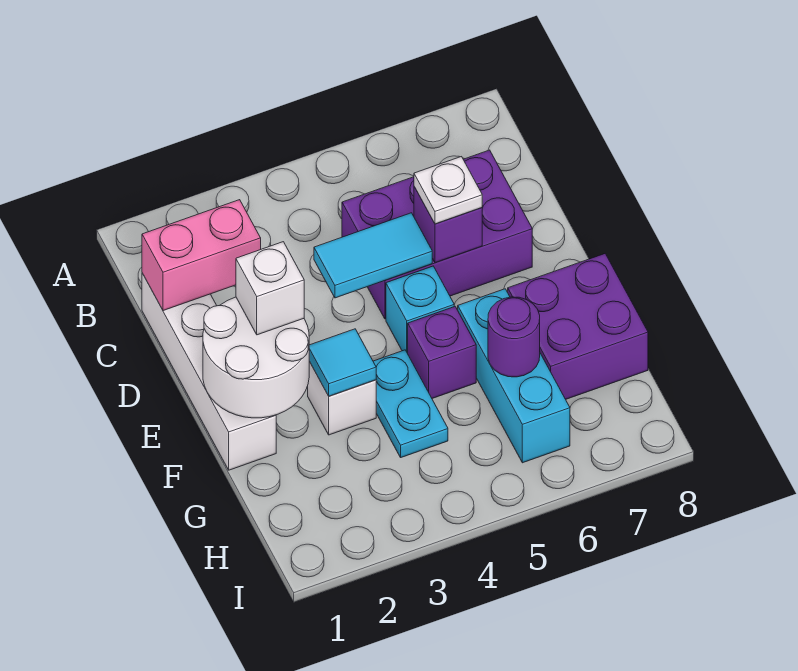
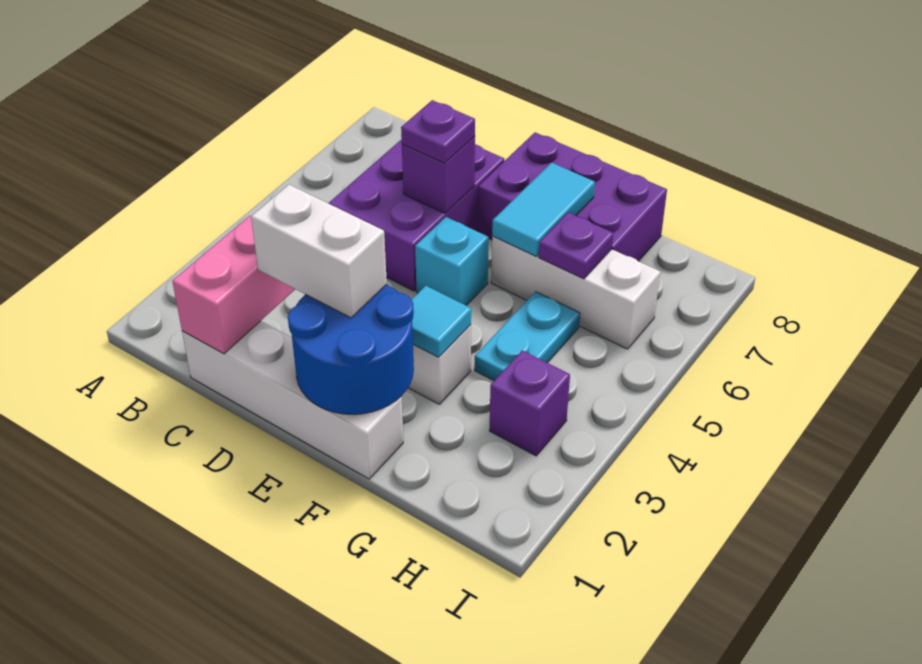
cyan tile D4:D5 level 2 -> cyan tile F6:F7 level 2
white plate D6 level 3 -> purple plate D6 level 3
white round brick E1:F2 level 2 -> blue round brick E1:F2 level 2
white brick E2 level 3 -> white brick D2:E2 level 3
cyan plate F4:G4 level 1 -> cyan plate G4:G5 level 1
purple brick F5 level 1 -> purple brick H3 level 1
cyan brick F6:H6 level 1 -> white brick F6:H6 level 1
purple brick F7:G8 level 1 -> purple brick E7:G8 level 1
purple round brick G6 level 2 -> purple plate G6 level 2

